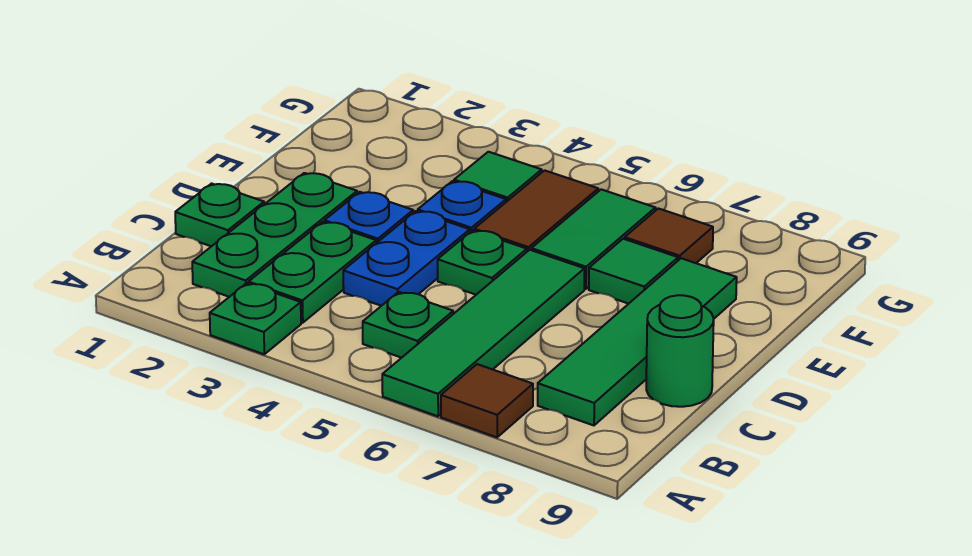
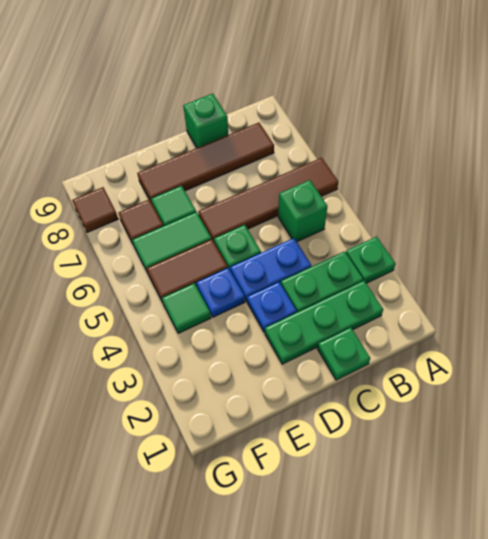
green tile A6:D6 level 1 -> brown tile A6:D6 level 1
brown tile A7 level 1 -> brown tile G8 level 1
green plate B5 level 1 -> green brick B5 level 1
green tile B8:E8 level 1 -> brown tile B8:E8 level 1
green round brick C9 level 1 -> green brick C9 level 1

